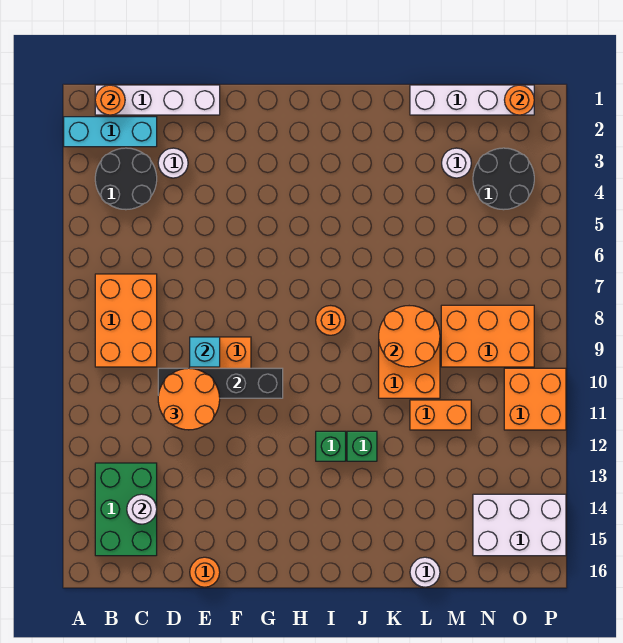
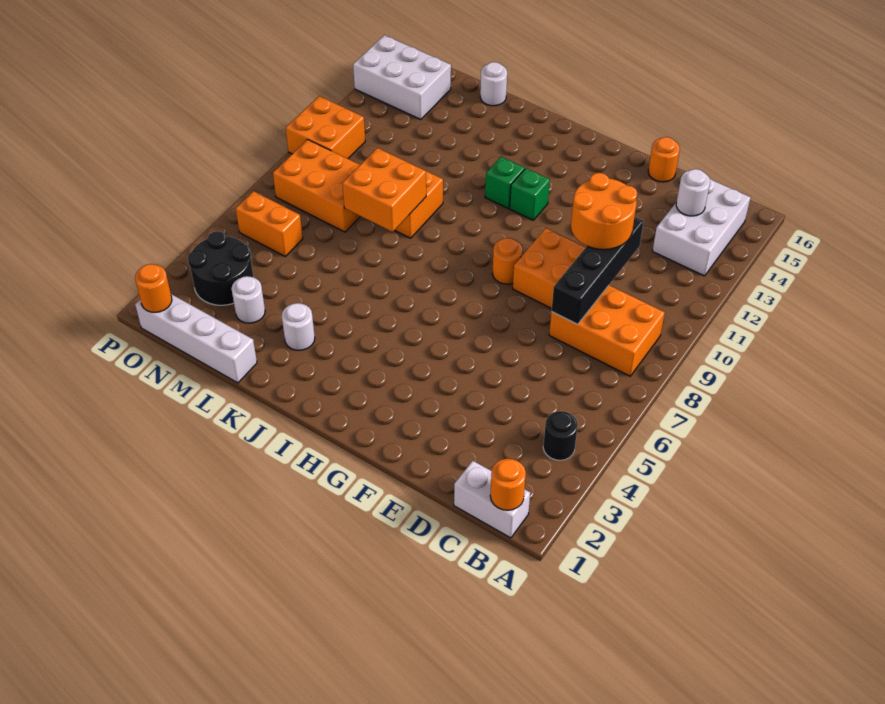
cyan brick A2:C2 level 1 -> none
white brick B1:E1 level 1 -> white brick B1:C1 level 1
black round brick B3:C4 level 1 -> black round brick B4 level 1
orange brick B7:C9 level 1 -> orange brick B8:D9 level 1
green brick B13:C15 level 1 -> white brick B13:C15 level 1
white round brick D3 level 1 -> white round brick K3 level 1
black brick D10:G10 level 2 -> black brick D8:D11 level 2
cyan brick E9 level 2 -> none
orange round brick I8 level 1 -> orange round brick G9 level 1
green brick J12 level 1 -> green brick H12 level 1
orange round brick K8:L9 level 2 -> orange brick K8:L9 level 2
orange brick L11:M11 level 1 -> orange brick N6:O6 level 1

